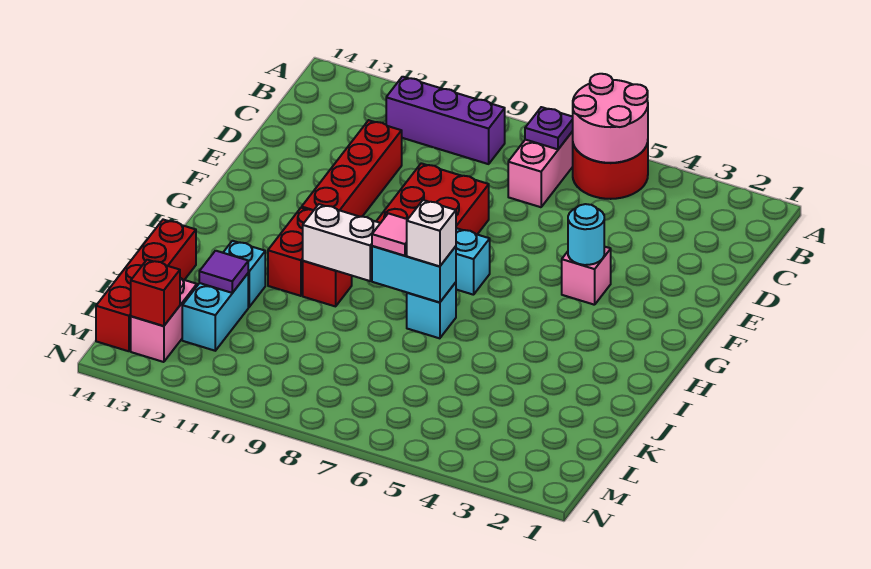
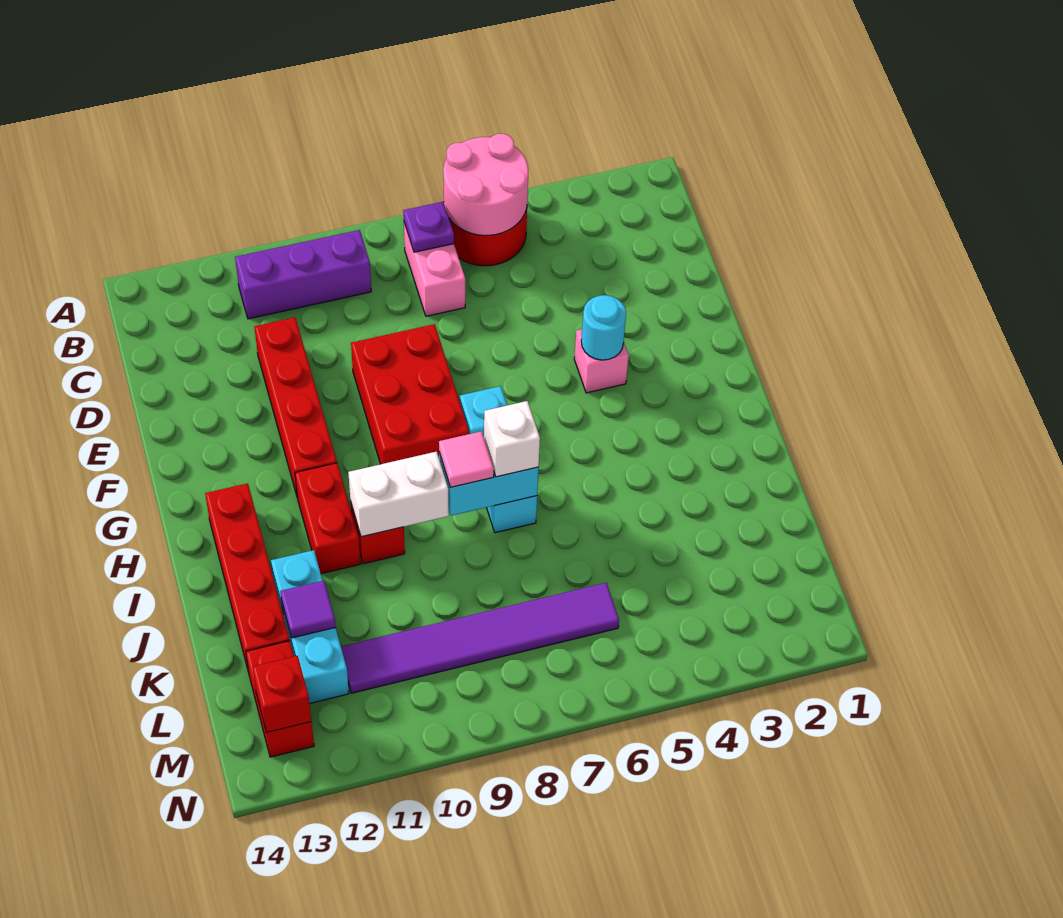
red brick J14:M14 level 1 -> red brick H13:K13 level 1
none -> purple tile L6:L11 level 1
pink brick L13:M13 level 1 -> red brick L13:M13 level 1

